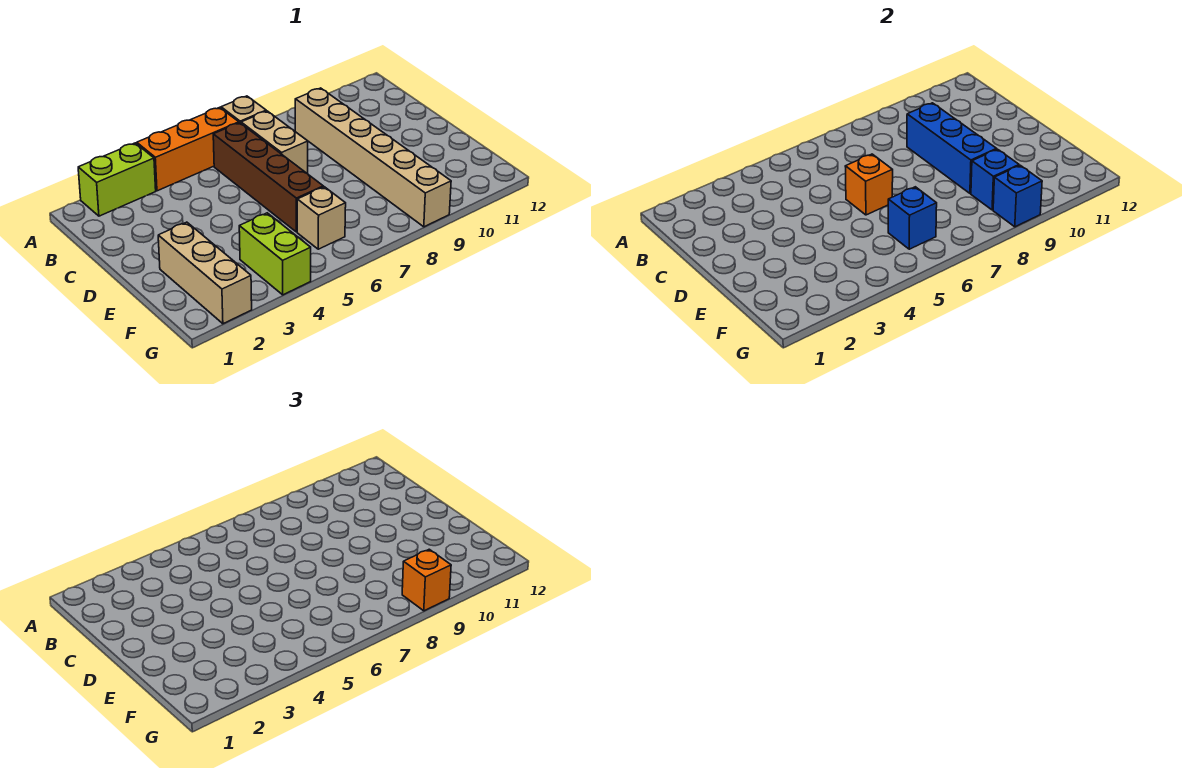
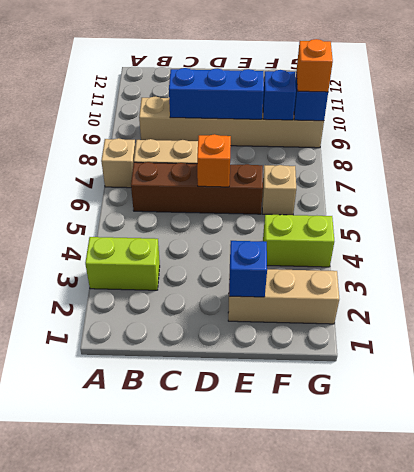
lime brick A2:A3 level 1 -> lime brick A3:B3 level 1
orange brick A4:A6 level 1 -> none
blue brick F6 level 2 -> blue brick E2 level 2

